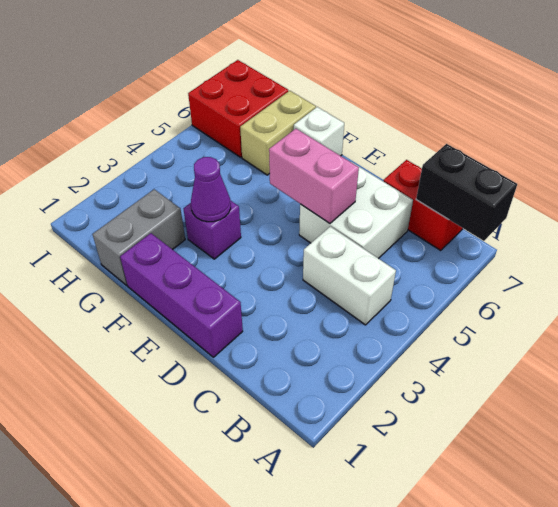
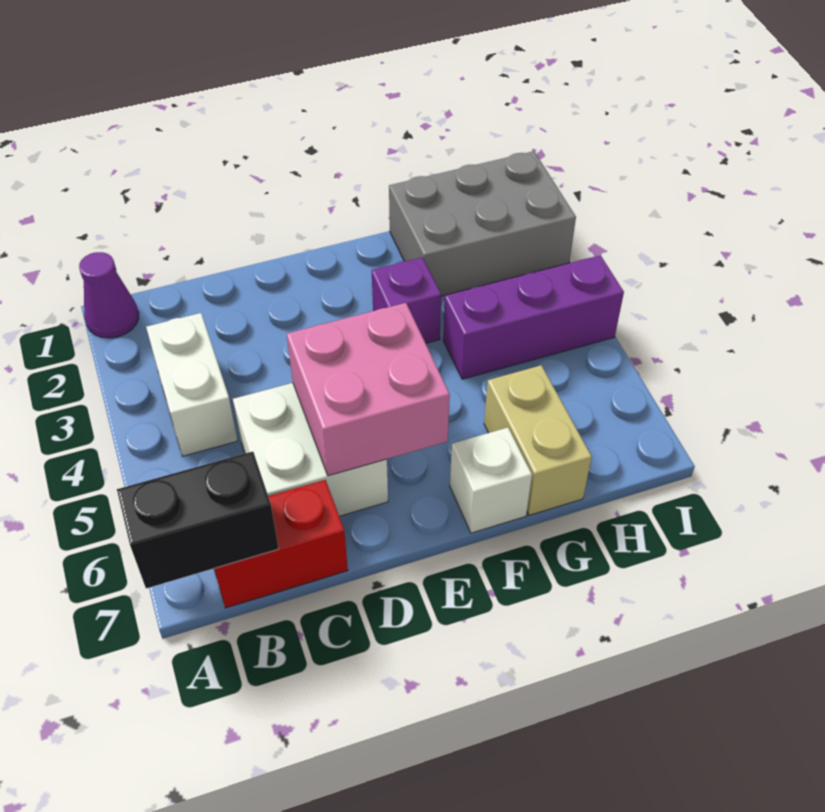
white brick B4:C4 level 1 -> white brick B3:B4 level 1
purple brick D1:F1 level 1 -> purple brick G4:I4 level 1
pink brick D5:E5 level 2 -> pink brick D5:E6 level 2
purple cone F3 level 2 -> purple cone A1 level 1
grey brick G1:G2 level 1 -> grey brick G1:I2 level 1
red brick H6:I7 level 1 -> none

